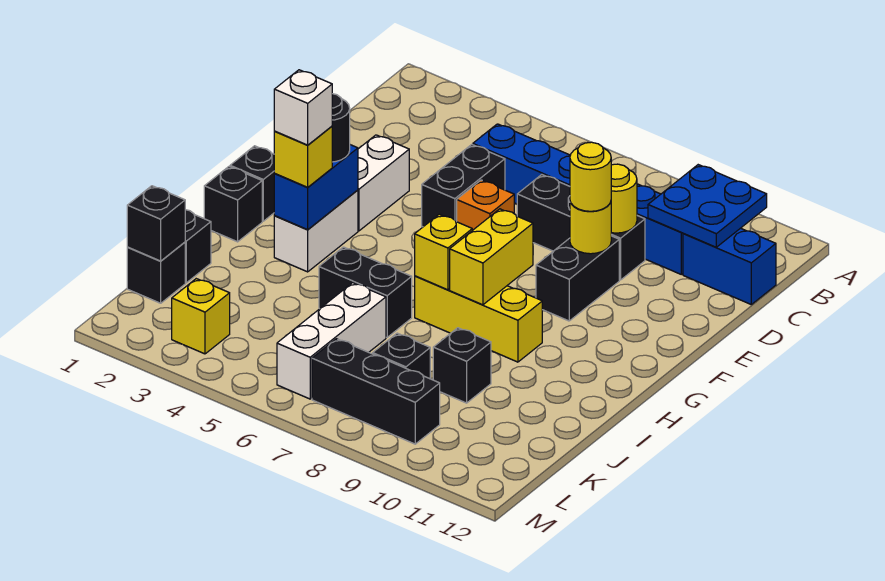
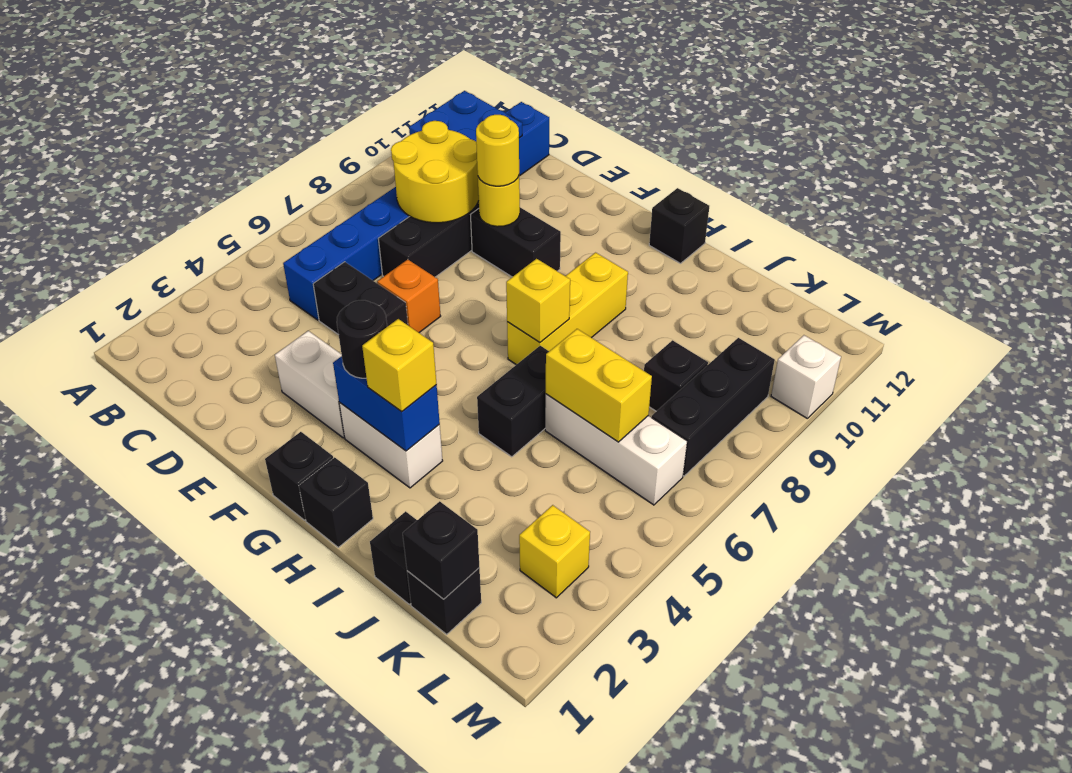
yellow round brick D9 level 2 -> yellow round brick C8:D9 level 2
yellow brick G8:H8 level 2 -> yellow brick J6:K6 level 2
white brick H3 level 4 -> white brick M10 level 1
black brick J9 level 1 -> black brick H12 level 1

